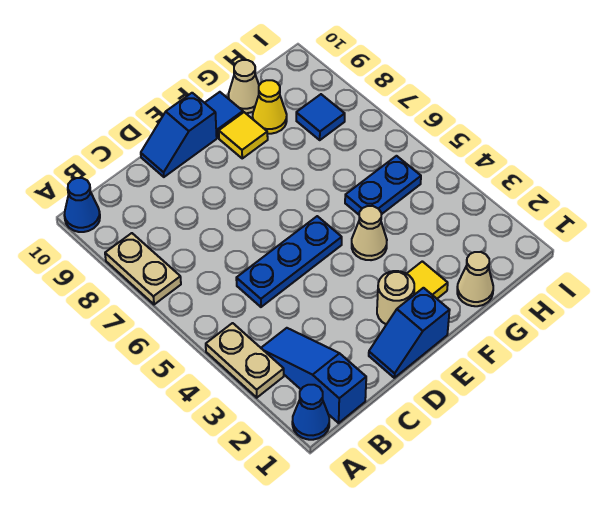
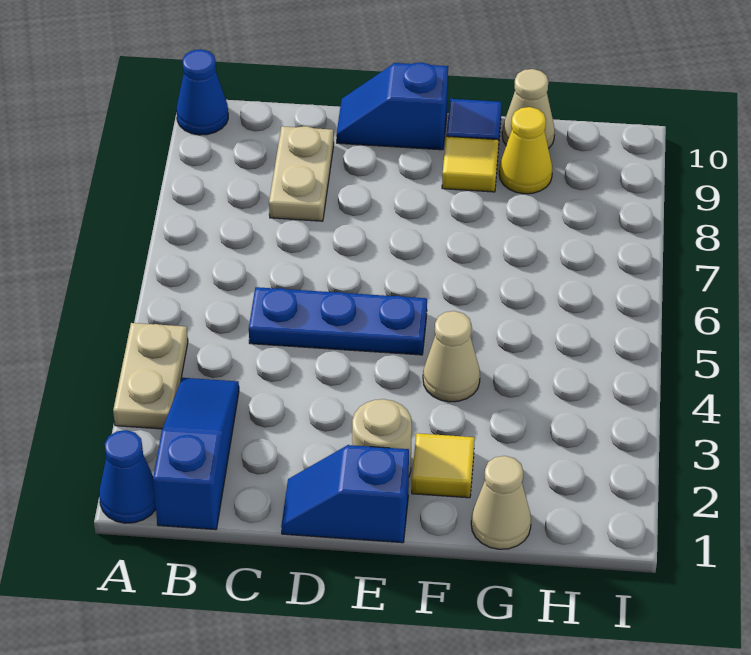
tan plate A7:A8 level 1 -> tan plate C8:C9 level 1
blue plate G5:H5 level 1 -> none
blue tile H8 level 1 -> none

